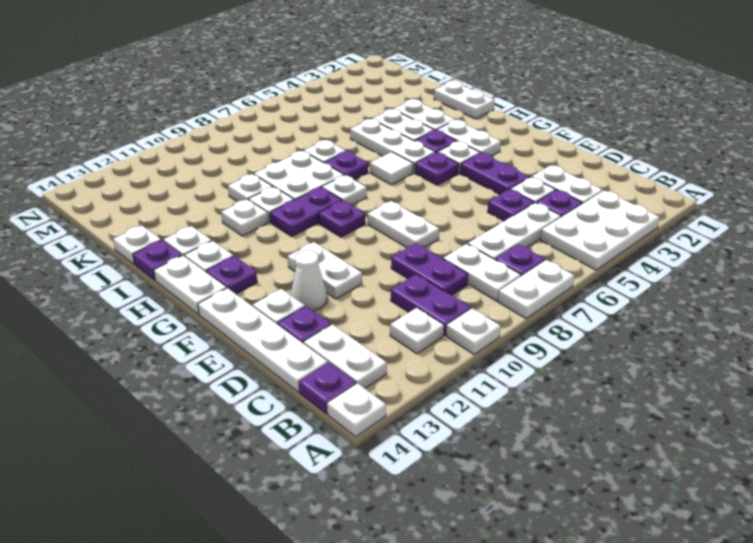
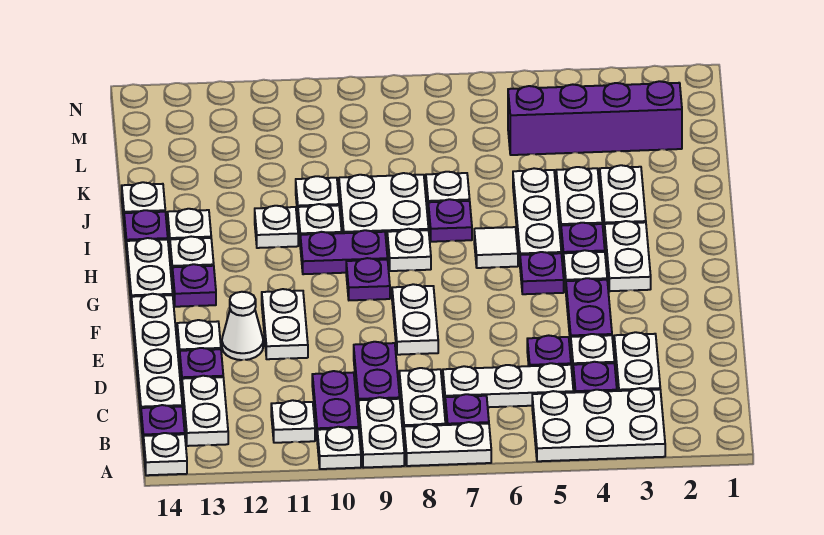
white plate I1:J1 level 1 -> white plate A9:B9 level 1
none -> purple brick L2:L5 level 1

